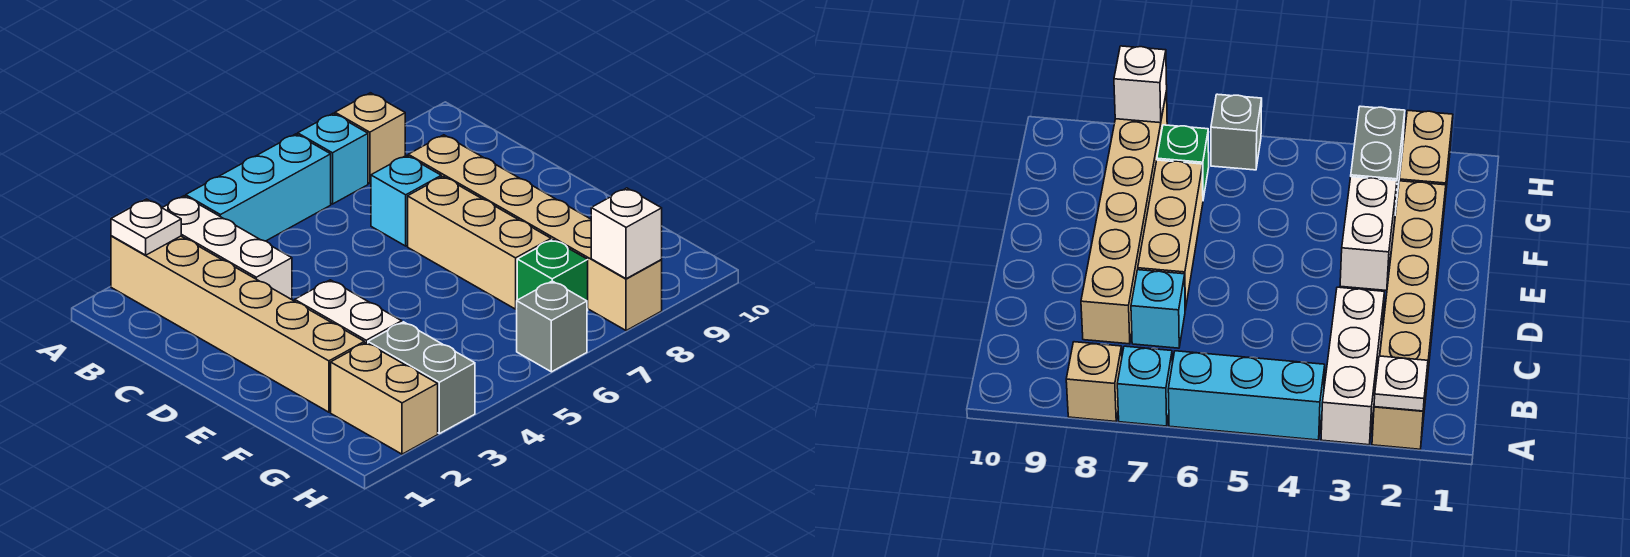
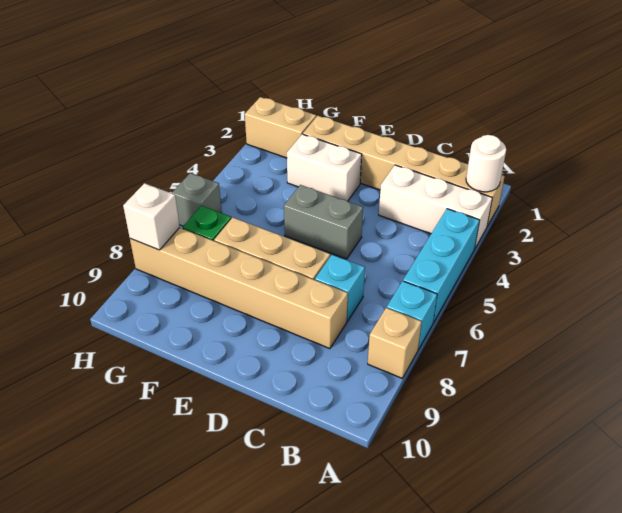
white plate A2 level 2 -> white round brick A2 level 2
grey brick G3:H3 level 1 -> grey brick D5:E5 level 1

